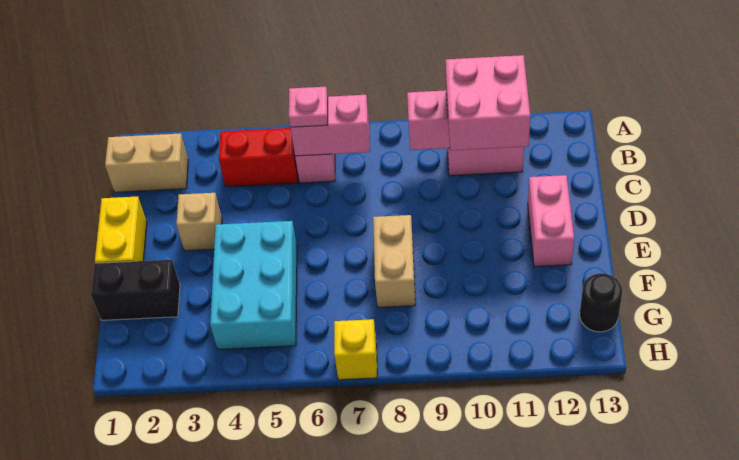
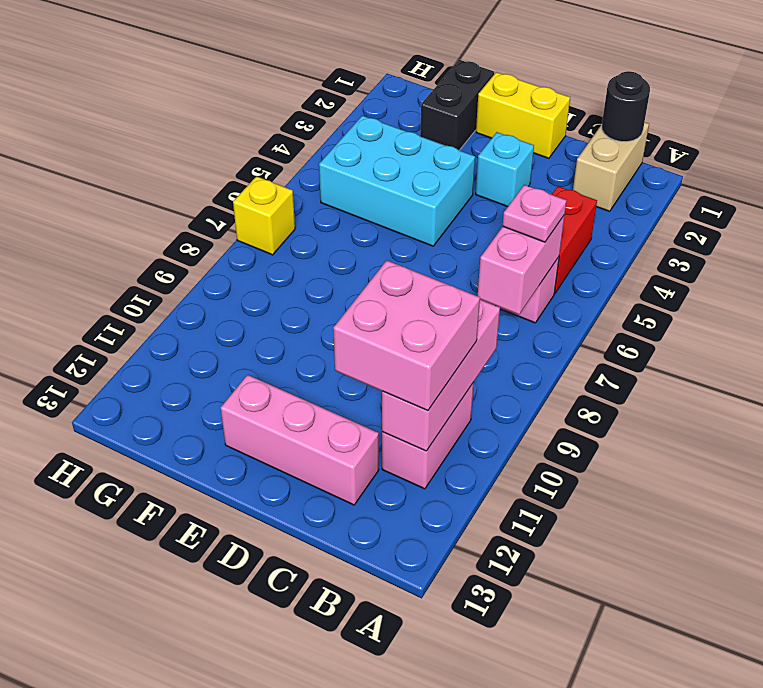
tan brick D3 level 1 -> cyan brick D3 level 1
pink brick D12:E12 level 1 -> pink brick C12:E12 level 1
tan brick E8:F8 level 1 -> none
black round brick G13 level 1 -> black round brick B1 level 2

